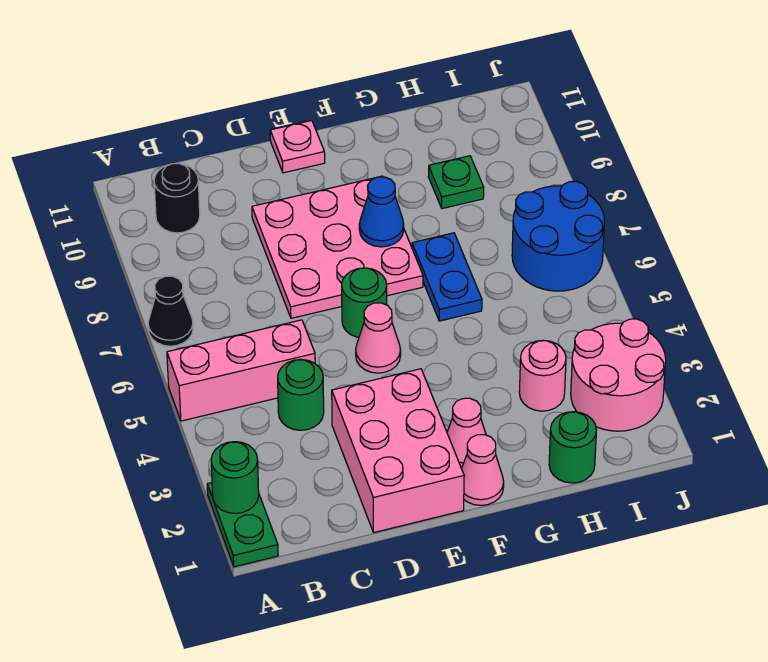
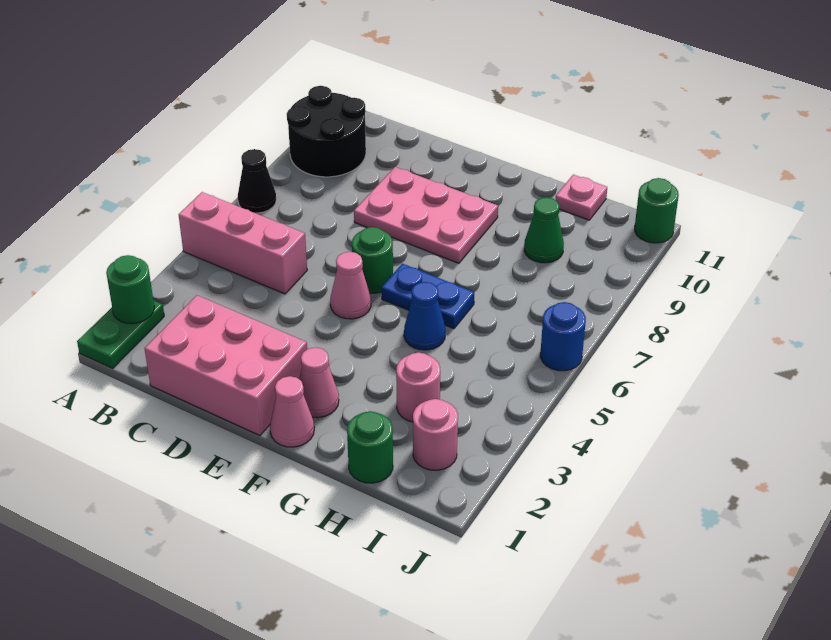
black round brick B10 level 1 -> black round brick A9:B10 level 1
green round brick C4 level 1 -> green round brick J11 level 1
pink brick D1:E3 level 1 -> pink brick C1:E2 level 1
pink plate D7:F9 level 1 -> pink plate D8:F9 level 1
pink plate E11 level 1 -> pink plate H11 level 1
blue cone F8 level 2 -> blue cone G5 level 1
blue plate G6:G7 level 1 -> blue plate F6:G6 level 1
green plate H9 level 1 -> green cone H9 level 1
pink round brick I2:J3 level 1 -> pink round brick I2 level 1
blue round brick I6:J7 level 1 -> blue round brick J6 level 1

